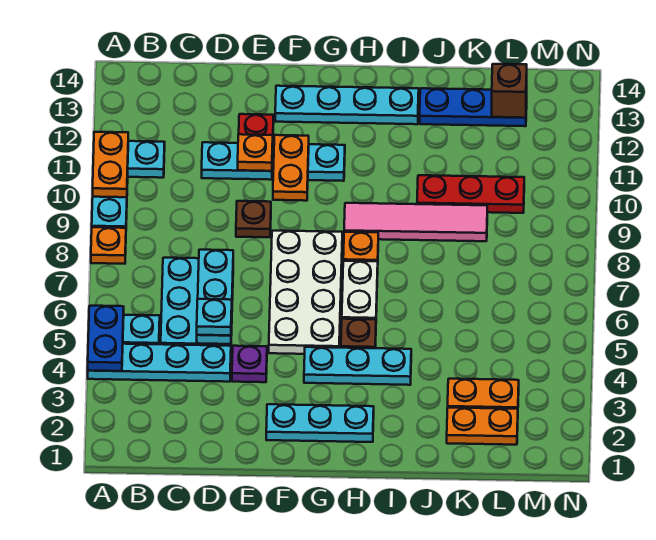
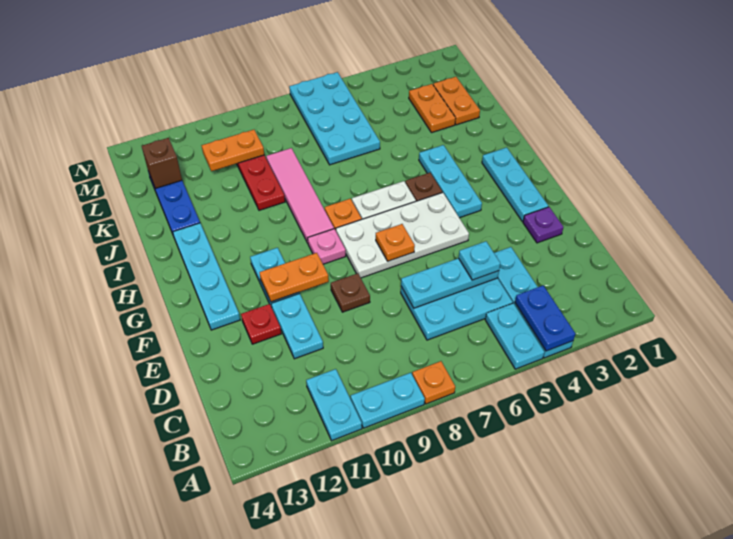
blue plate A4:A5 level 2 -> blue plate A4:B4 level 2
orange plate A10:A11 level 2 -> orange plate L10:L11 level 2
purple plate E4 level 1 -> purple plate E2 level 1
orange plate E11 level 2 -> orange plate F7 level 2
none -> pink plate G9 level 1
none -> cyan plate K6:N7 level 1

